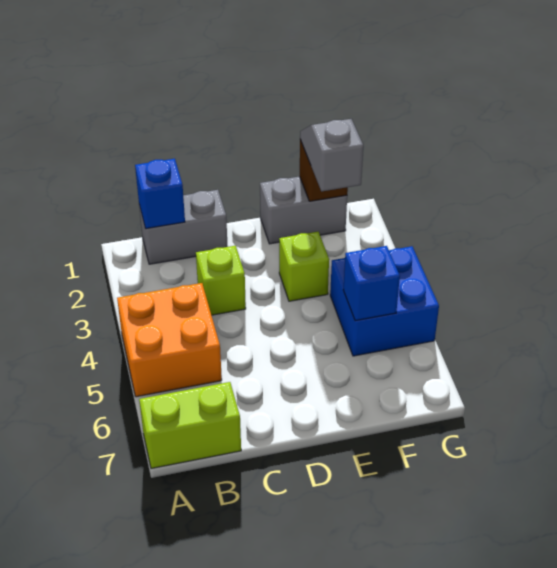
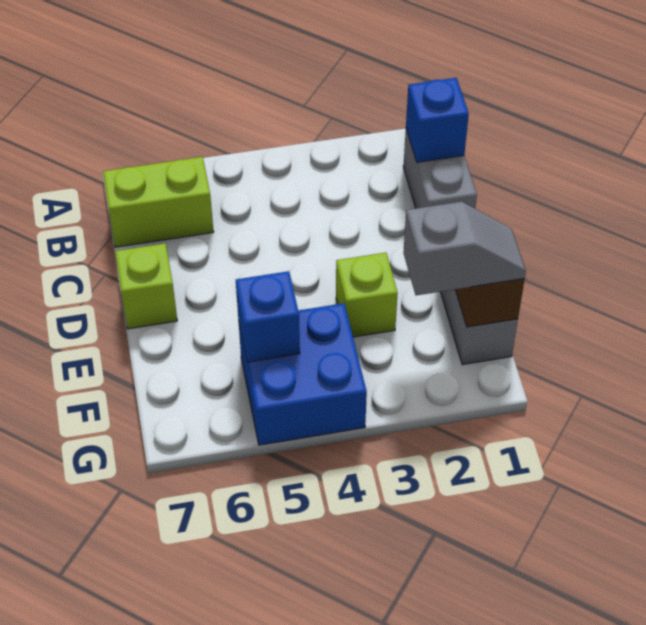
orange brick A4:B5 level 1 -> none
lime brick A7:B7 level 1 -> lime brick B6:B7 level 1
lime brick C3 level 1 -> lime brick D7 level 1

